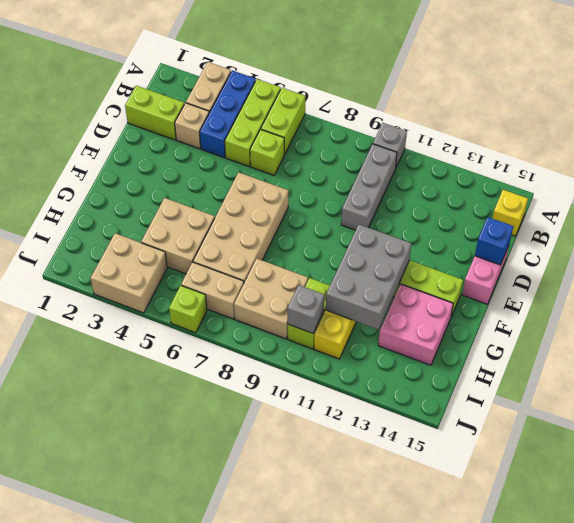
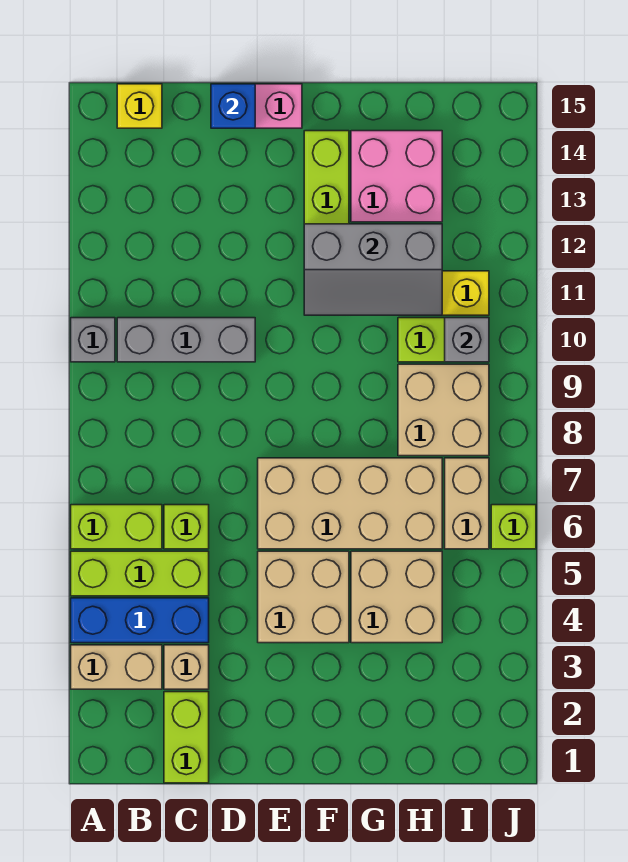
grey brick F11:H12 level 2 -> grey slope F11:H12 level 2 top 12
tan brick I3:J4 level 1 -> tan brick E4:F5 level 1

